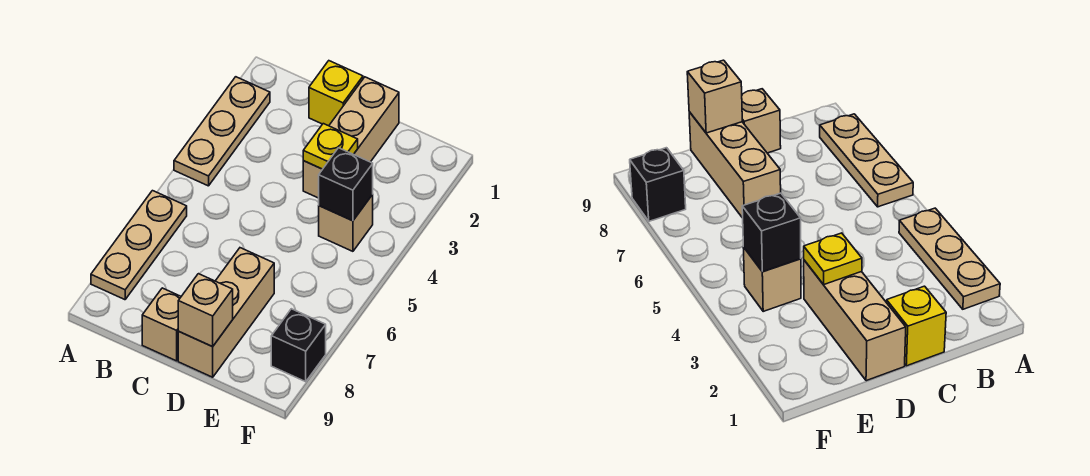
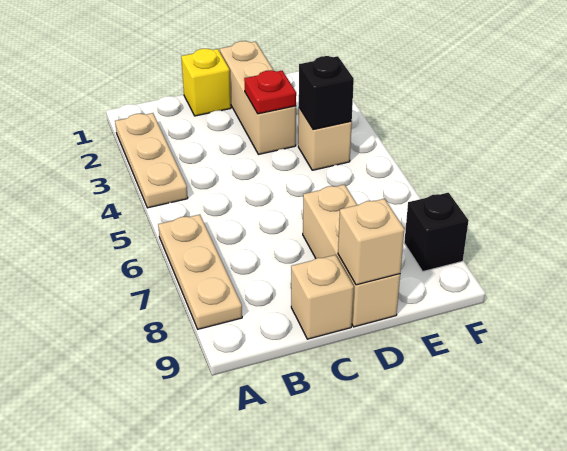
yellow plate D3 level 2 -> red plate D3 level 2

